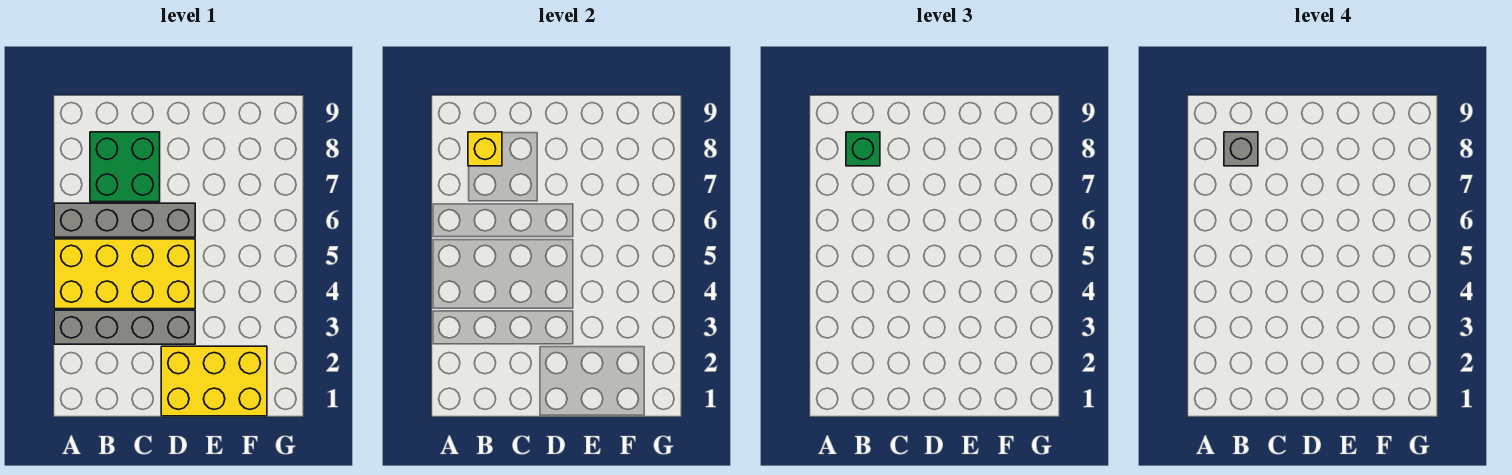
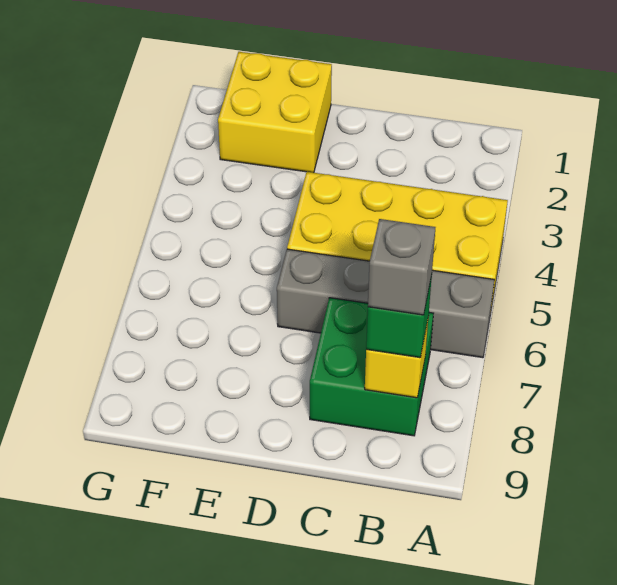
grey brick A3:D3 level 1 -> none
yellow brick D1:F2 level 1 -> yellow brick E1:F2 level 1

